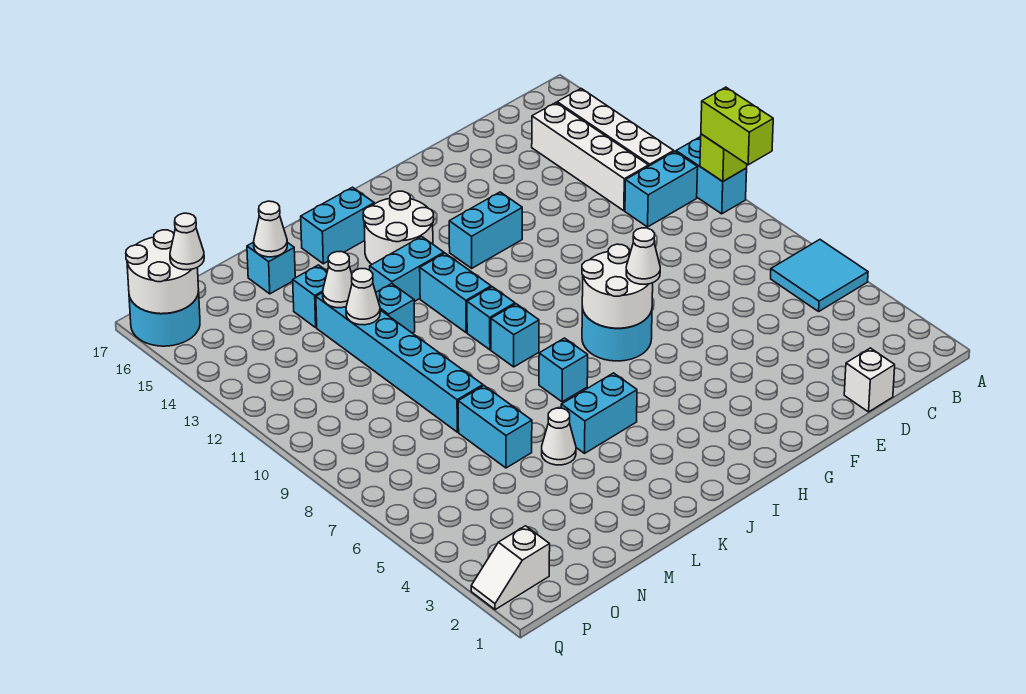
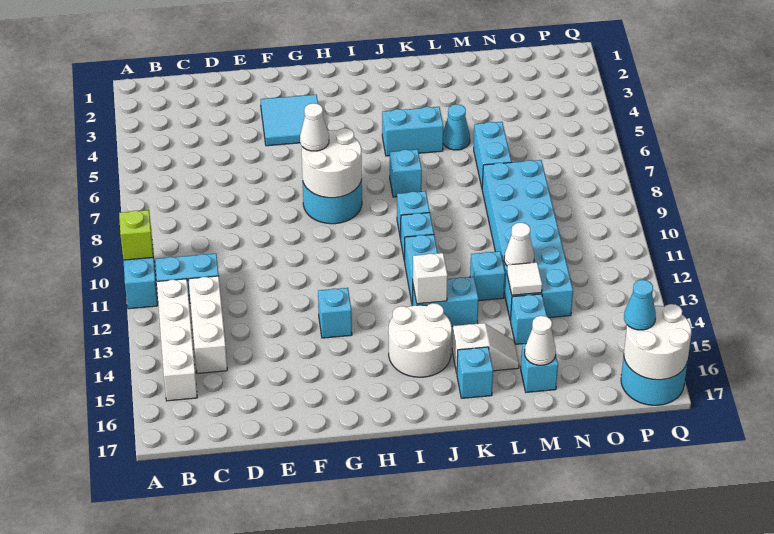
cyan tile A5:B6 level 1 -> cyan tile F3:G4 level 1
lime brick A9:A10 level 3 -> none
white brick C12:C15 level 1 -> white brick C12:C14 level 1
white brick D1 level 1 -> white brick J13 level 2
cyan brick G13:H13 level 1 -> cyan brick G13 level 1
cyan brick J16:K16 level 1 -> cyan brick K16 level 1
white cone L5 level 1 -> cyan cone L5 level 1
cyan brick M8:M13 level 1 -> cyan brick M8:N13 level 1
white cone M13 level 2 -> white tile M13 level 2
white slope P2:Q2 level 1 top P -> white slope K15:L15 level 1 top K
white cone P16 level 3 -> cyan cone P16 level 3

